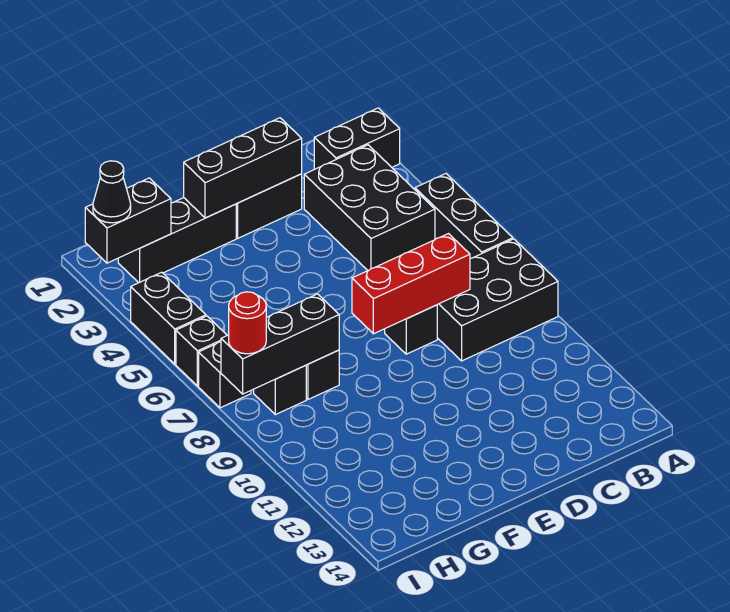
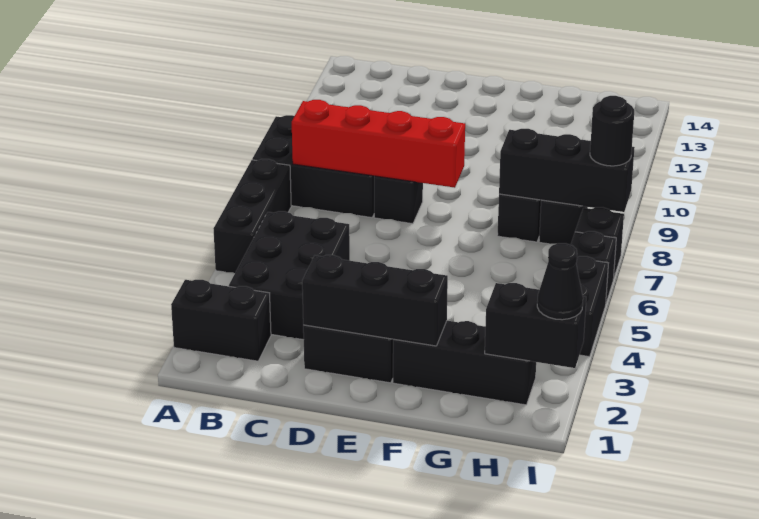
red brick C8:E8 level 2 -> red brick B8:E8 level 2
red round brick I8 level 3 -> black round brick I8 level 3

